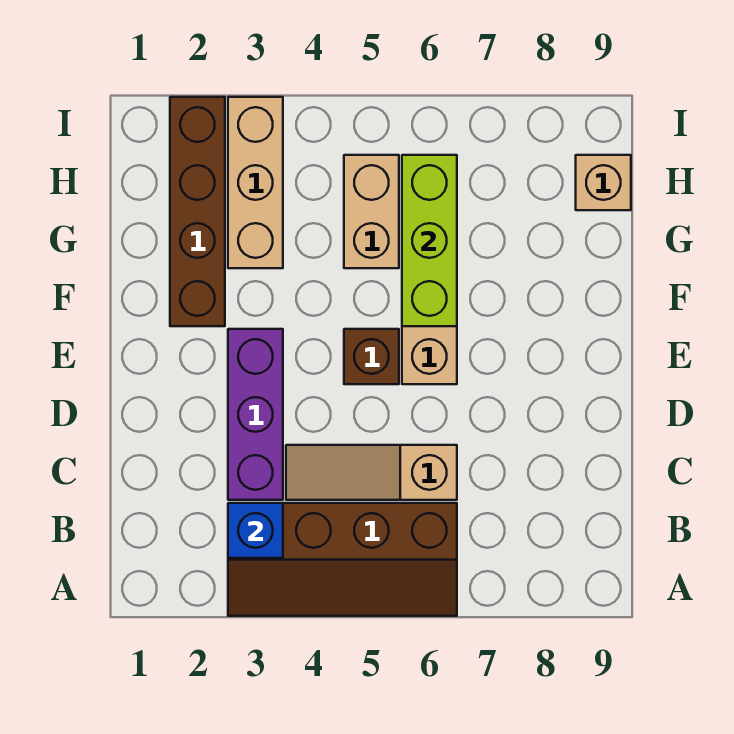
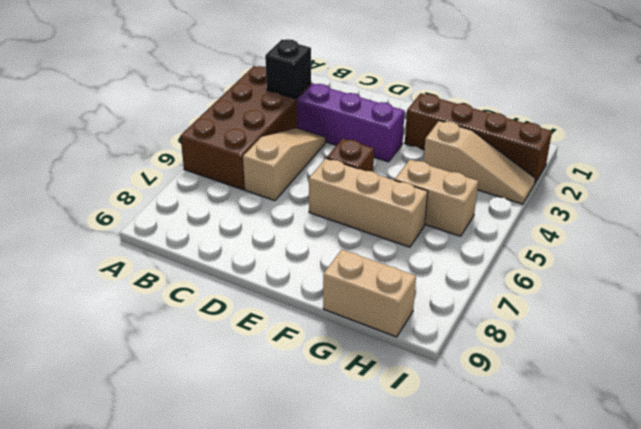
brown slope A3:B6 level 1 top B -> brown brick A3:B6 level 1
blue brick B3 level 2 -> black brick B3 level 2
lime brick F6:H6 level 2 -> none
tan brick G3:I3 level 1 -> tan slope G3:I3 level 1 top G
tan brick H9 level 1 -> tan brick G9:H9 level 1

